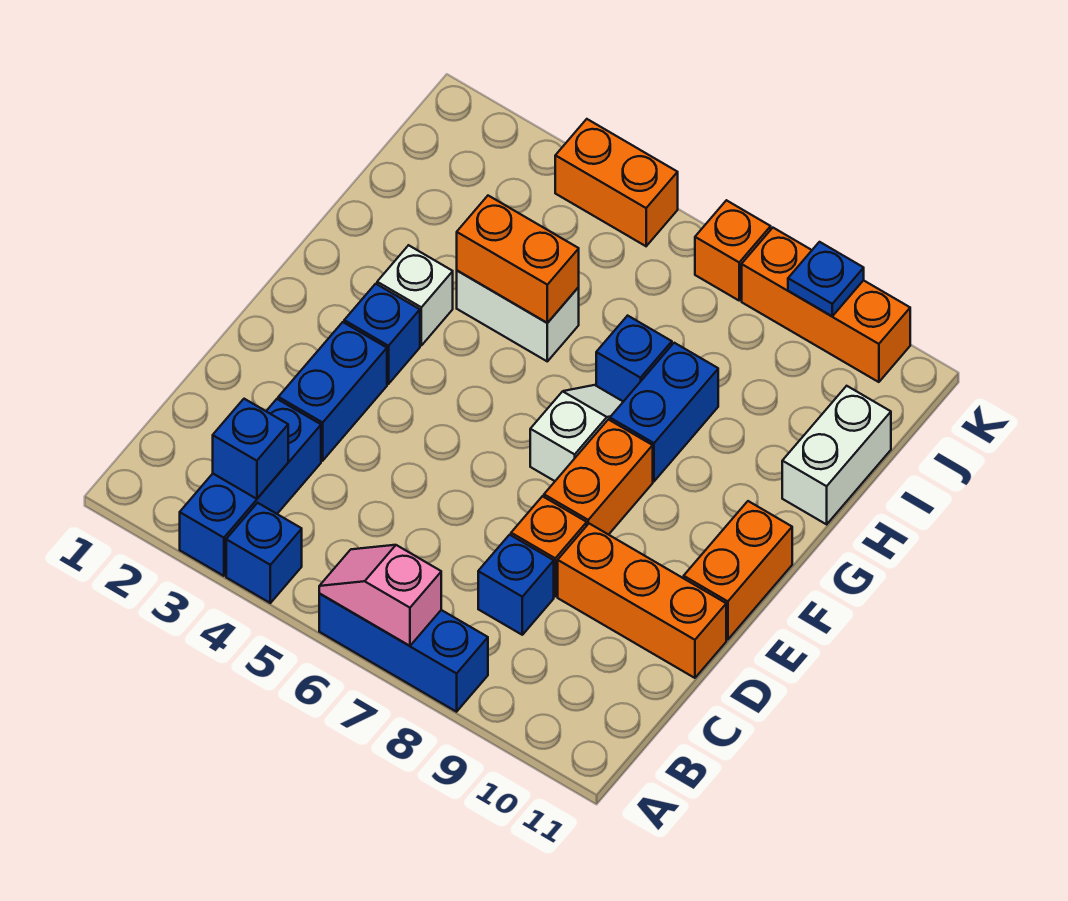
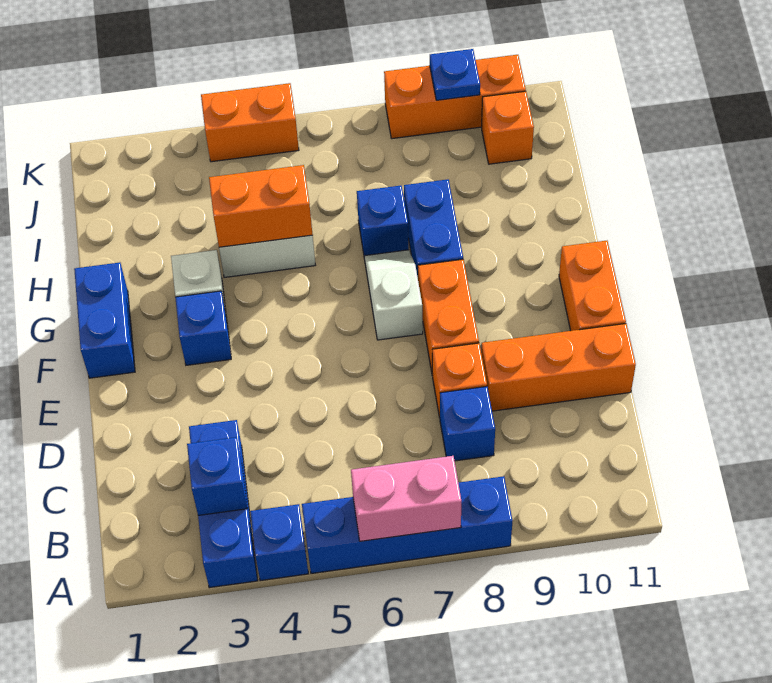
blue brick A6:A8 level 1 -> blue brick A5:A8 level 1
pink slope A6:A7 level 2 top 7 -> pink brick A6:A7 level 2
blue brick D3:E3 level 1 -> blue brick F1:G1 level 1
white brick H11:I11 level 1 -> none
orange brick K7 level 1 -> orange brick J10 level 1

